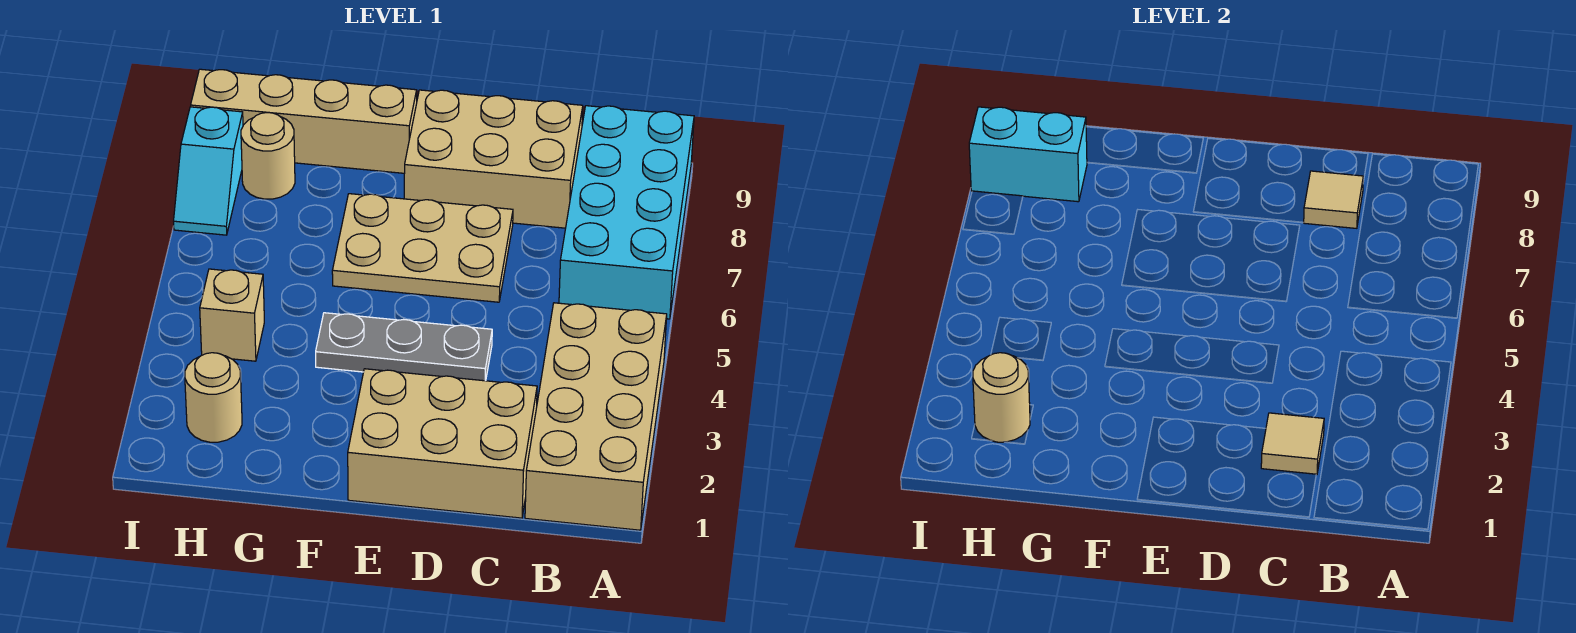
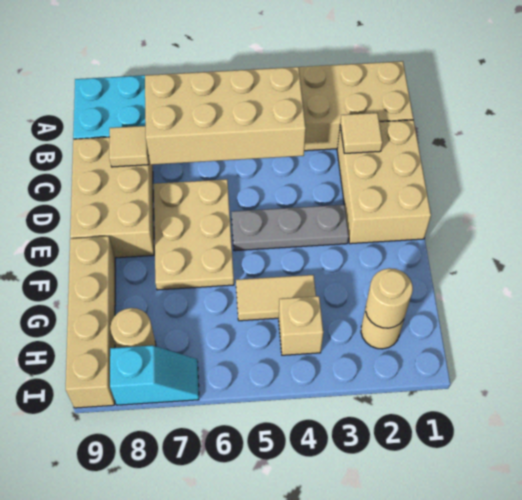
none -> tan brick B4:C7 level 2
grey plate D4:F4 level 1 -> grey plate E3:E5 level 1
none -> tan tile G4:G5 level 1
cyan brick H8:I8 level 2 -> none

